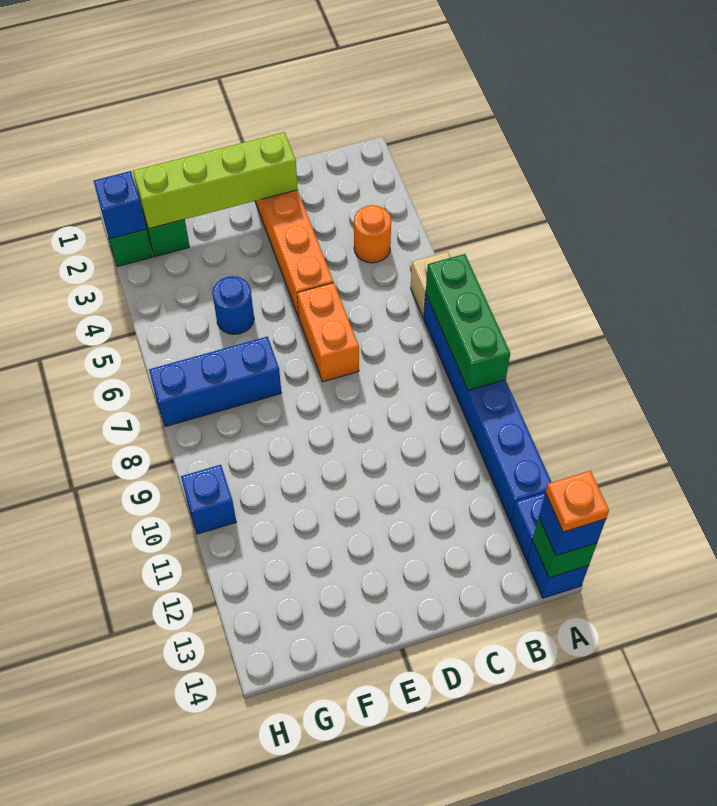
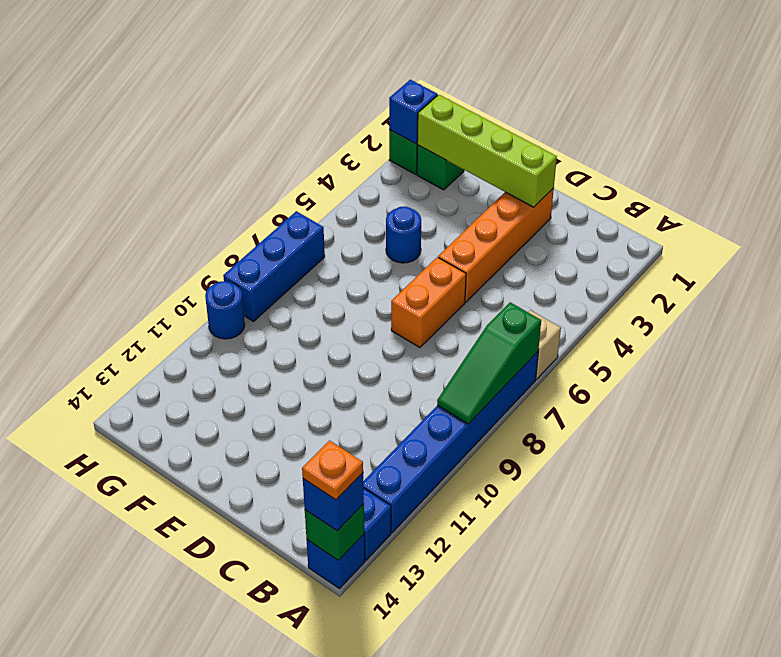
green brick A7:A9 level 2 -> green slope A7:A9 level 2 top 7
orange round brick B4 level 1 -> none
blue brick F7:H7 level 1 -> blue brick H7:H9 level 1
blue brick H10 level 1 -> blue round brick H10 level 1

